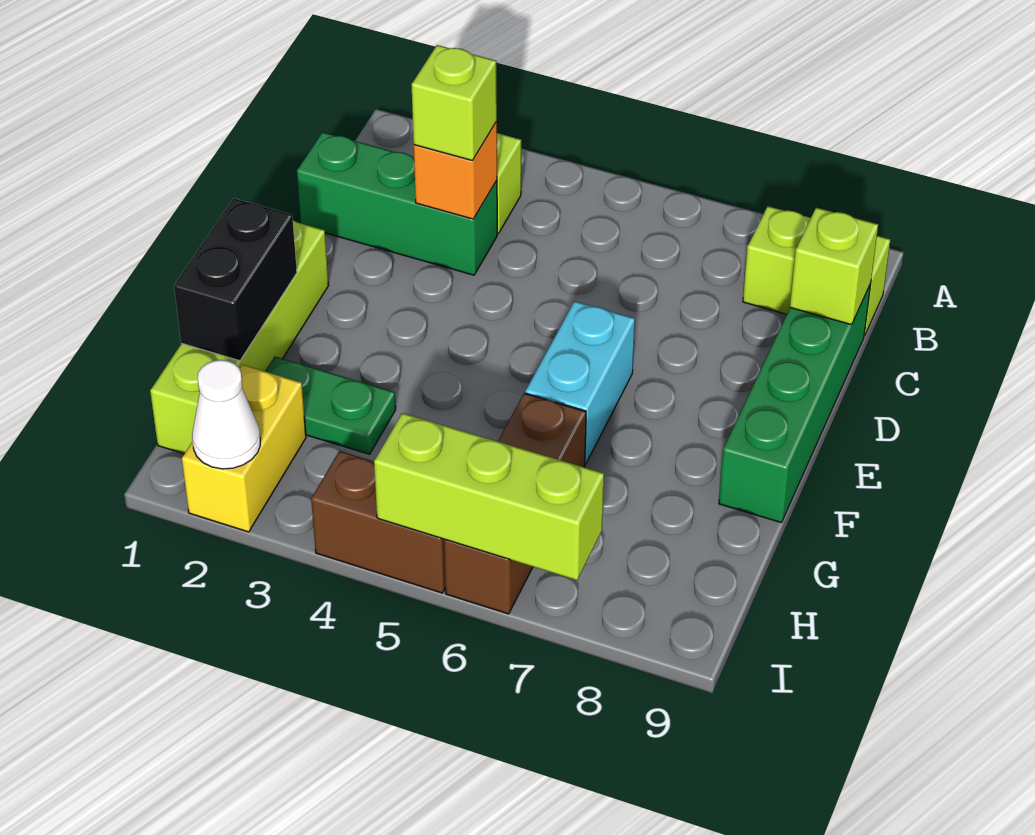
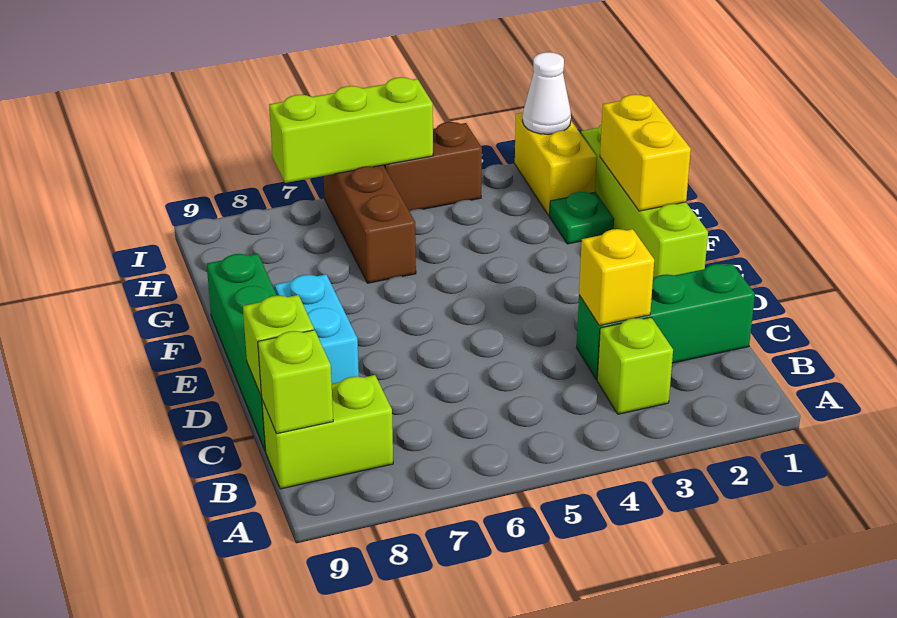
orange brick C3 level 2 -> yellow brick C3 level 2
lime brick C3 level 3 -> lime brick B9 level 2
cyan brick E6:F6 level 1 -> cyan brick D8:E8 level 1
black brick F1:G1 level 2 -> yellow brick F1:G1 level 2
green plate G2:G3 level 1 -> green plate G2 level 1

